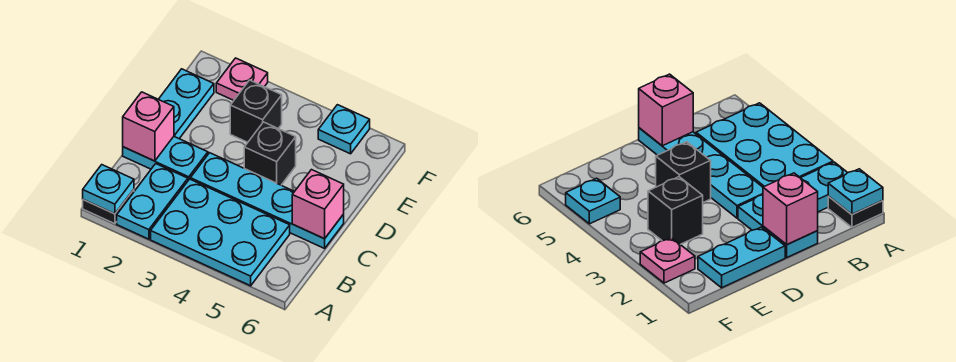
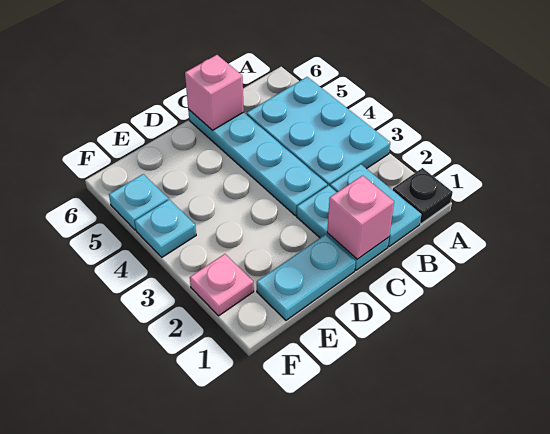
cyan plate A1 level 2 -> cyan plate F4 level 1
cyan plate A2:B2 level 1 -> cyan plate B1:B2 level 1
black brick D4 level 1 -> none
black brick E3 level 1 -> none

